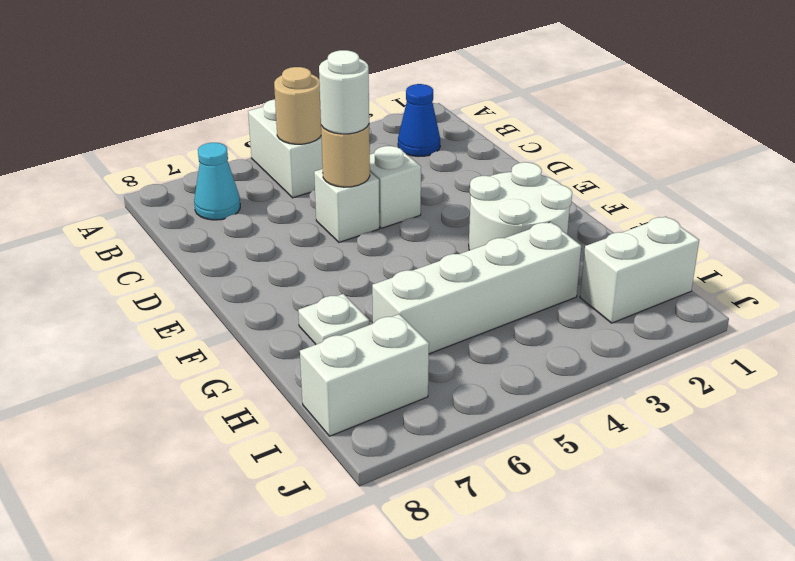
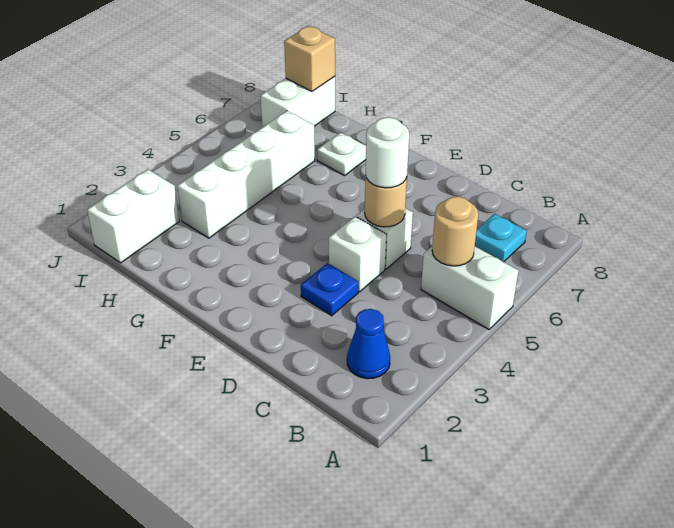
cyan cone B7 level 1 -> cyan plate B7 level 1
none -> blue plate D3 level 1
white round brick F2:G3 level 1 -> none
none -> tan brick I8 level 2

